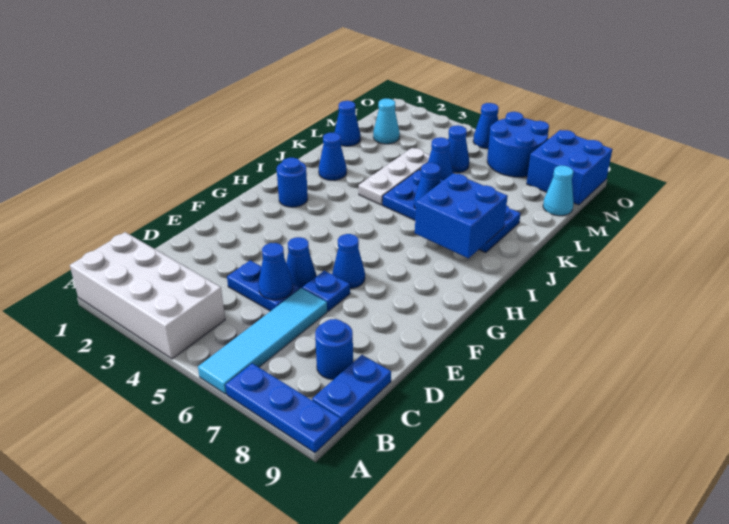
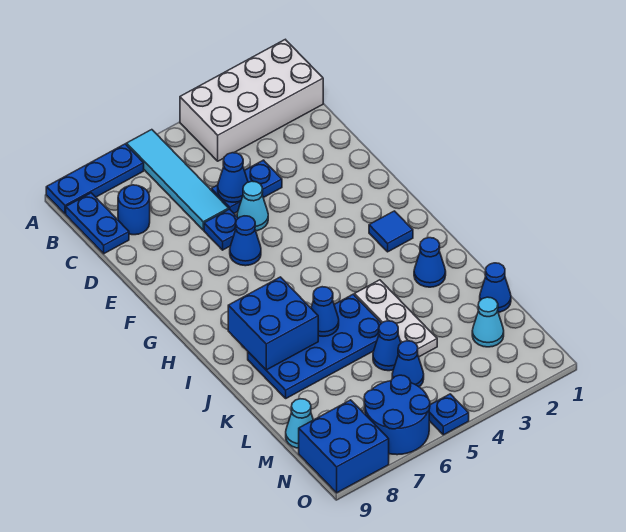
blue cone E5 level 1 -> cyan cone E5 level 1
blue round brick H2 level 1 -> blue tile H2 level 1
blue cone O5 level 1 -> blue plate O5 level 1

